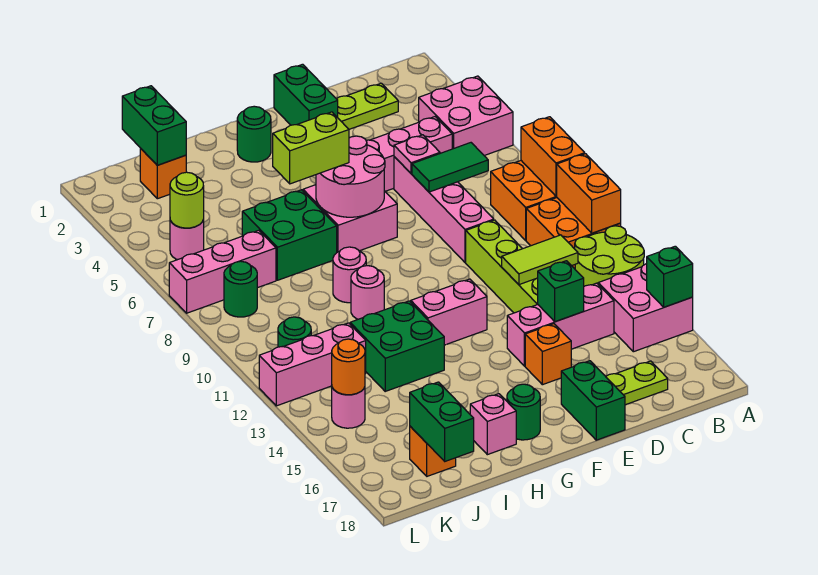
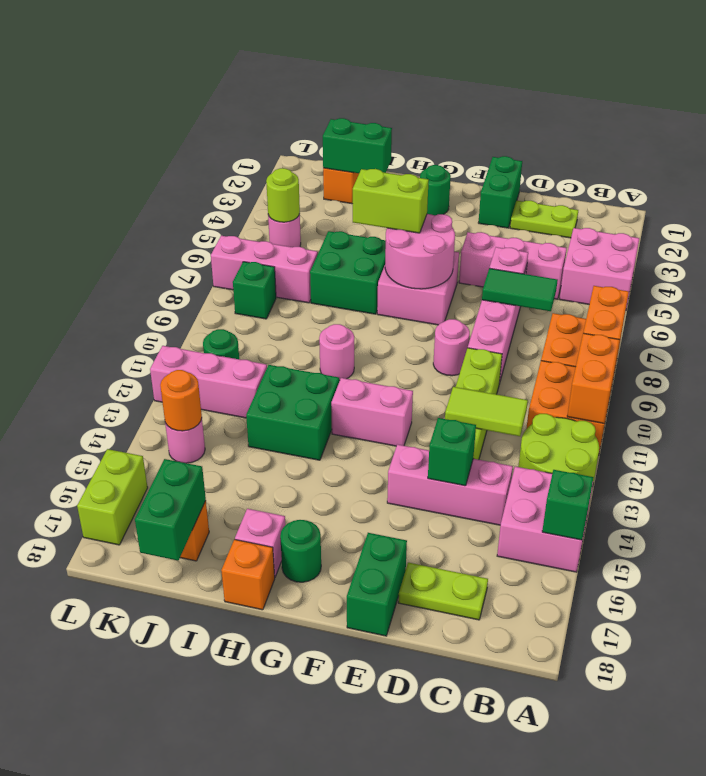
orange brick E15 level 1 -> orange brick H18 level 1
pink round brick H9 level 1 -> pink round brick E9 level 1
green brick J1:J2 level 2 -> green brick I2:J2 level 2
green round brick K8 level 1 -> green brick K8 level 1
none -> lime brick L16:L17 level 1

